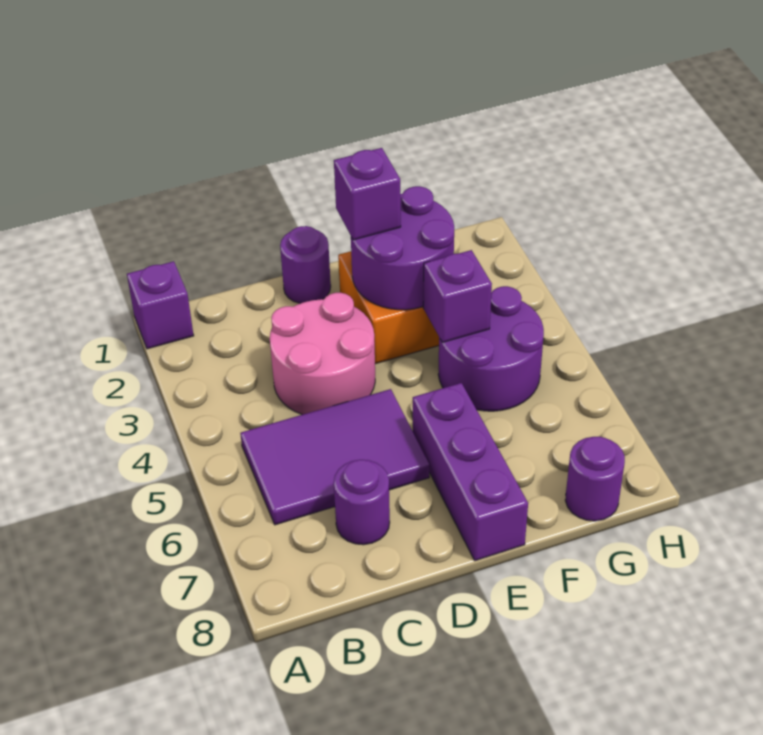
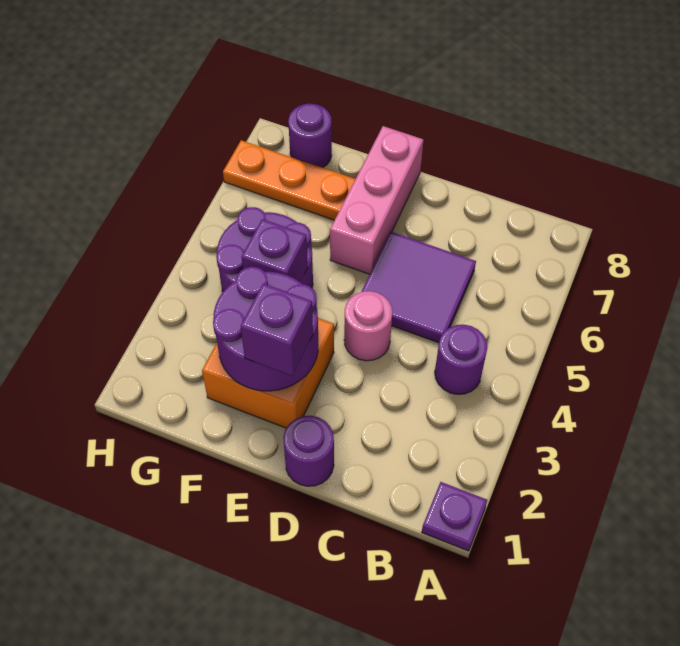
purple brick A1 level 1 -> purple plate A1 level 1
purple tile B5:D6 level 1 -> purple tile C5:D6 level 1
pink round brick C3:D4 level 1 -> pink round brick D4 level 1
purple round brick C7 level 1 -> purple round brick B4 level 1
purple brick E6:E8 level 1 -> pink brick E6:E8 level 1
none -> orange plate F7:H7 level 1

